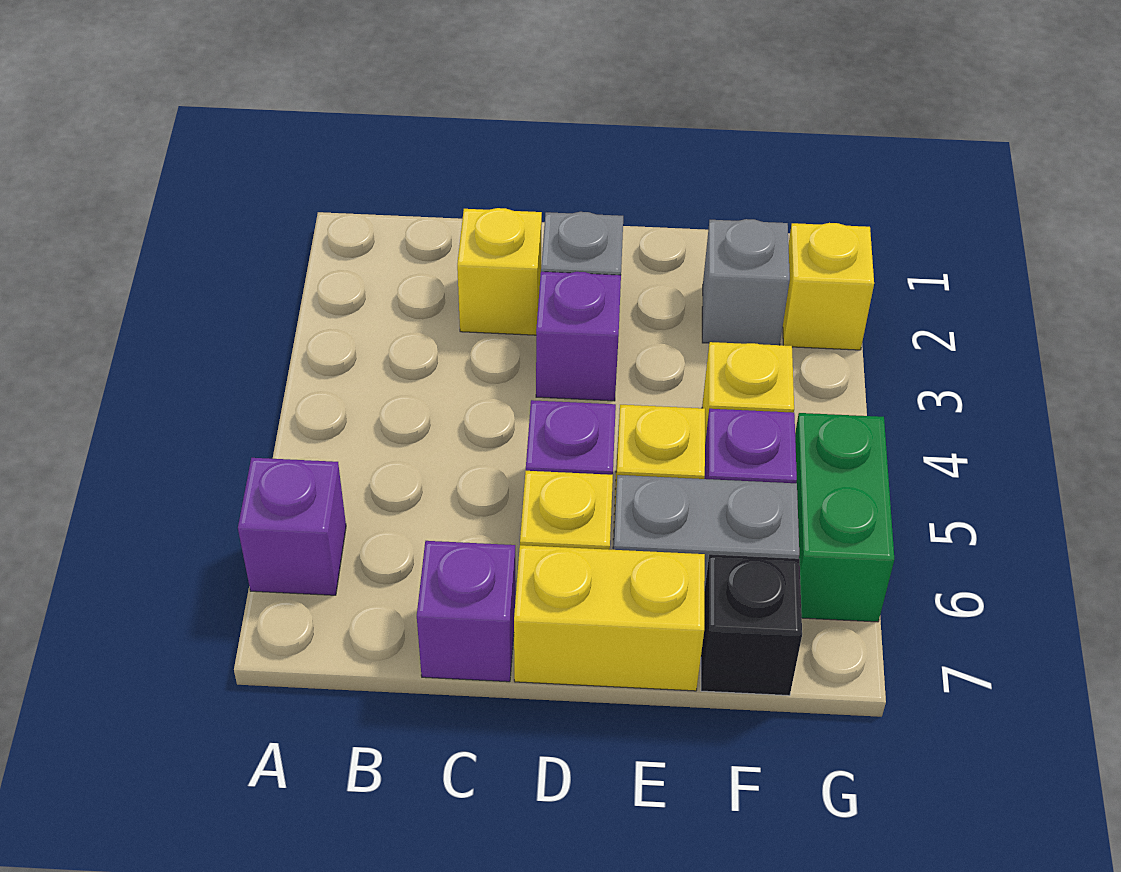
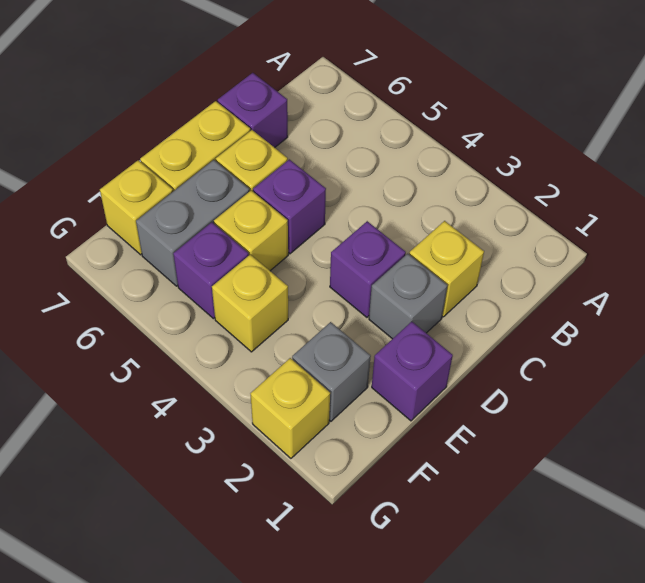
purple brick A6 level 1 -> purple brick E1 level 1
black brick F7 level 1 -> yellow brick F7 level 1
green brick G5:G6 level 1 -> none

